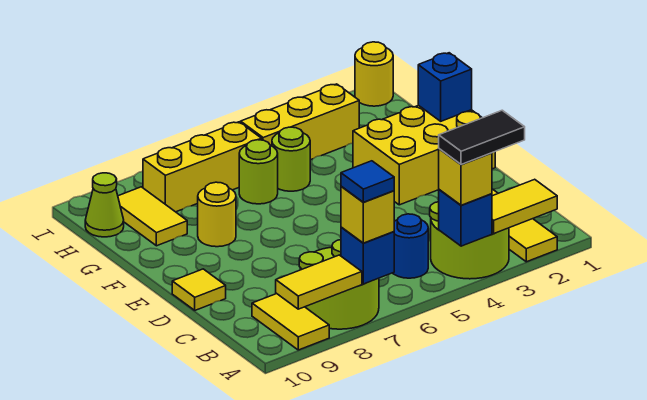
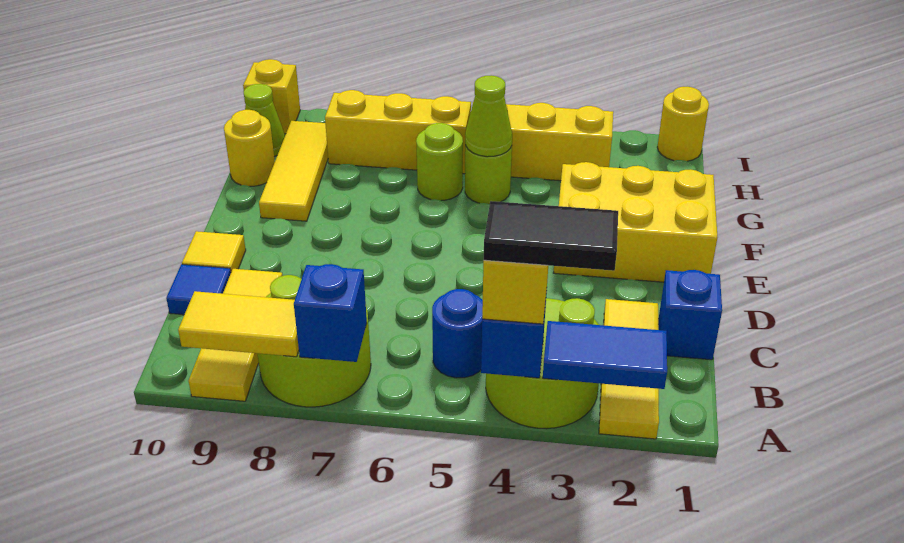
yellow tile A2:A3 level 2 -> blue tile A2:A3 level 2
yellow brick A7 level 3 -> yellow brick I10 level 1
blue tile A7 level 4 -> blue tile C10 level 1
yellow tile A9:B9 level 1 -> yellow tile A9:C9 level 1
blue brick F1 level 2 -> blue brick C1 level 1
yellow round brick F8 level 1 -> yellow round brick G10 level 1
none -> lime cone G5 level 2
yellow tile G9:H9 level 1 -> yellow tile F9:H9 level 1

